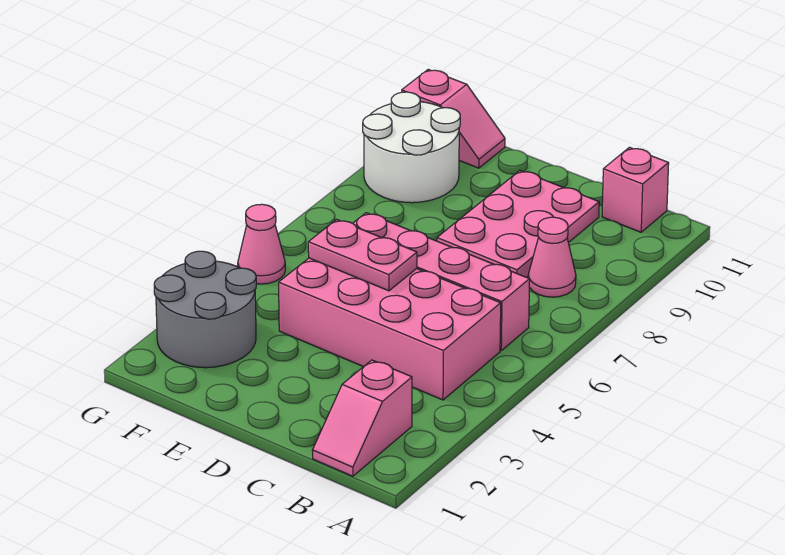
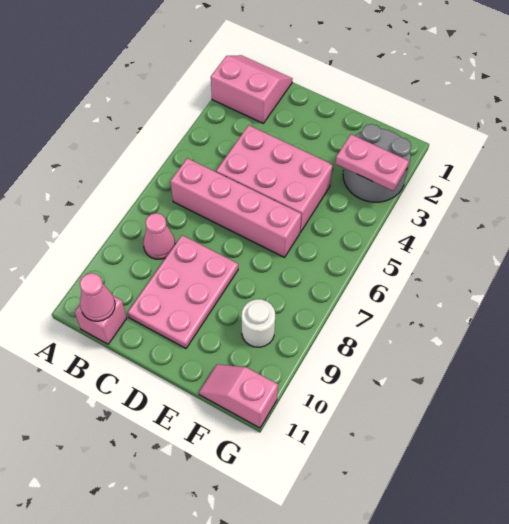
pink slope B1:B2 level 1 top 2 -> pink slope A1:B2 level 1 top 2
pink brick B4:E5 level 1 -> pink brick C4:E5 level 1
pink plate D5:E5 level 2 -> pink plate F3:G3 level 2
white round brick F9:G10 level 1 -> white round brick F9 level 1
pink cone G5 level 1 -> pink cone B11 level 2

